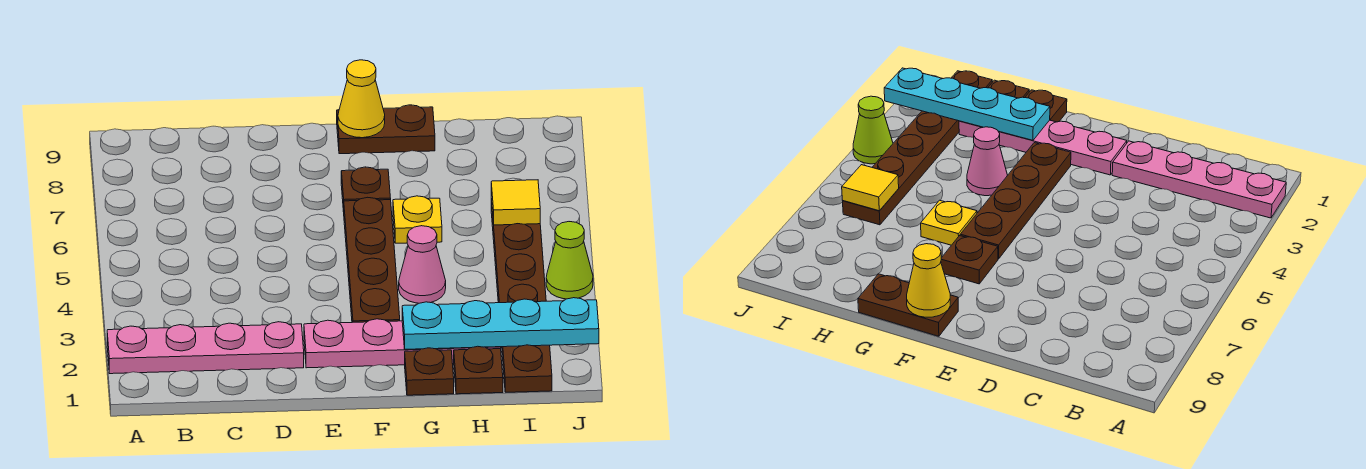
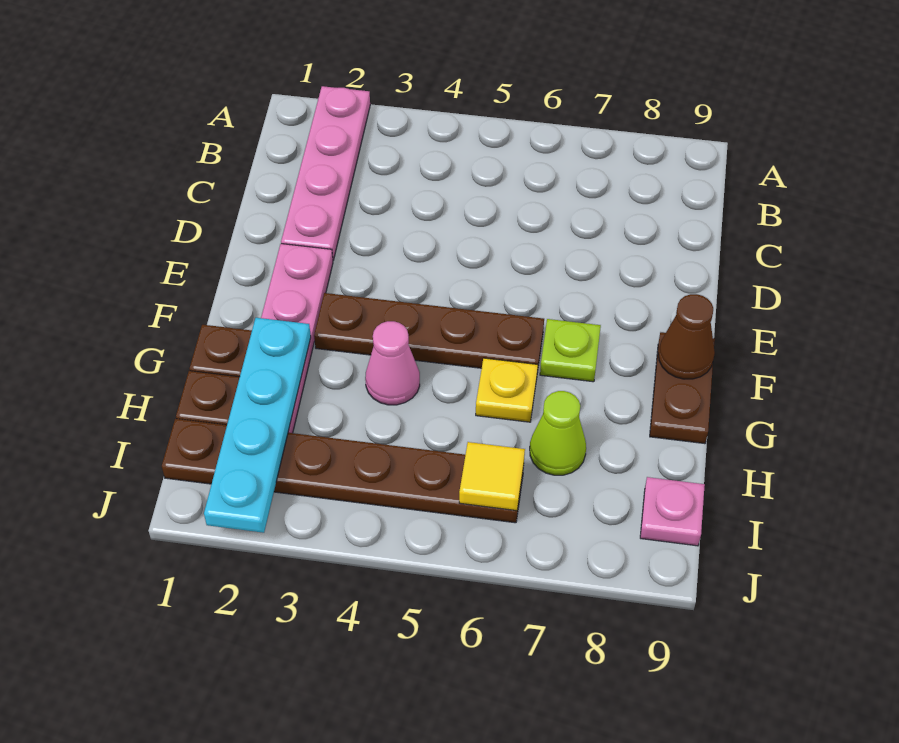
brown plate F7 level 1 -> lime plate F7 level 1
yellow cone F9 level 2 -> brown cone F9 level 2
none -> pink plate I9 level 1
lime cone J4 level 1 -> lime cone H7 level 1

